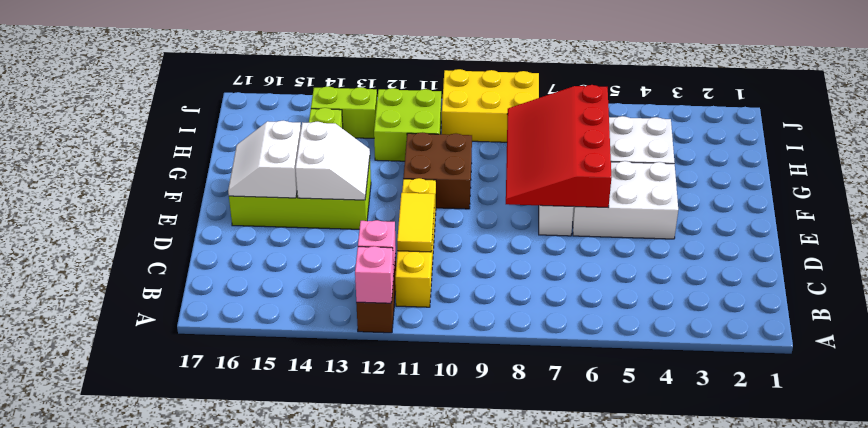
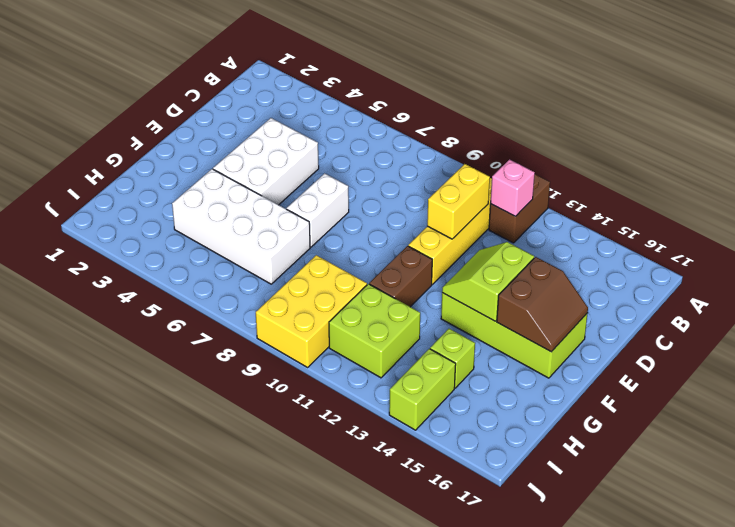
pink brick A12 level 2 -> none
yellow tile C11:D11 level 2 -> yellow brick C11:D11 level 2
white brick E4:F6 level 1 -> white brick D4:F5 level 1
red slope E6:H8 level 2 top 6 -> none
white slope E13:F14 level 2 top 14 -> lime slope E13:F14 level 2 top 14
white slope E15:F16 level 2 top 15 -> brown slope E15:F16 level 2 top 15
brown brick F10:G11 level 1 -> brown brick F11:G11 level 1
yellow brick I8:J10 level 1 -> yellow brick H9:J10 level 1
lime brick I13:I14 level 1 -> lime brick I14:J14 level 1

